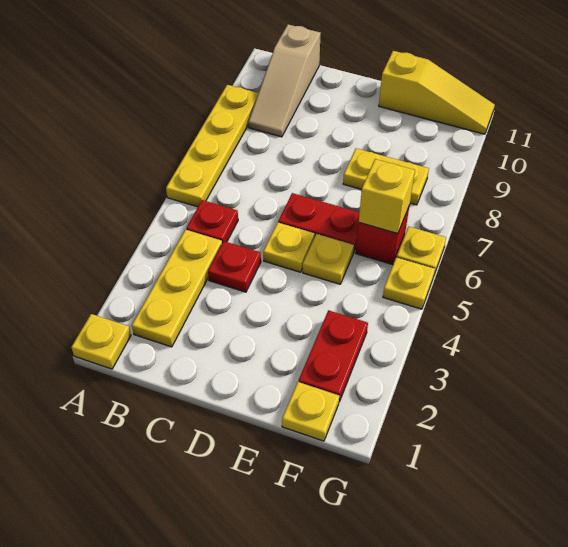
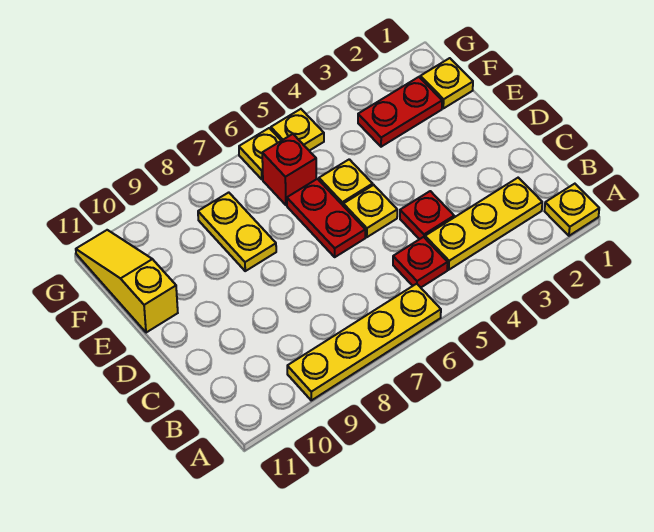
tan slope B9:B11 level 1 top 11 -> none
yellow brick F6 level 2 -> none

